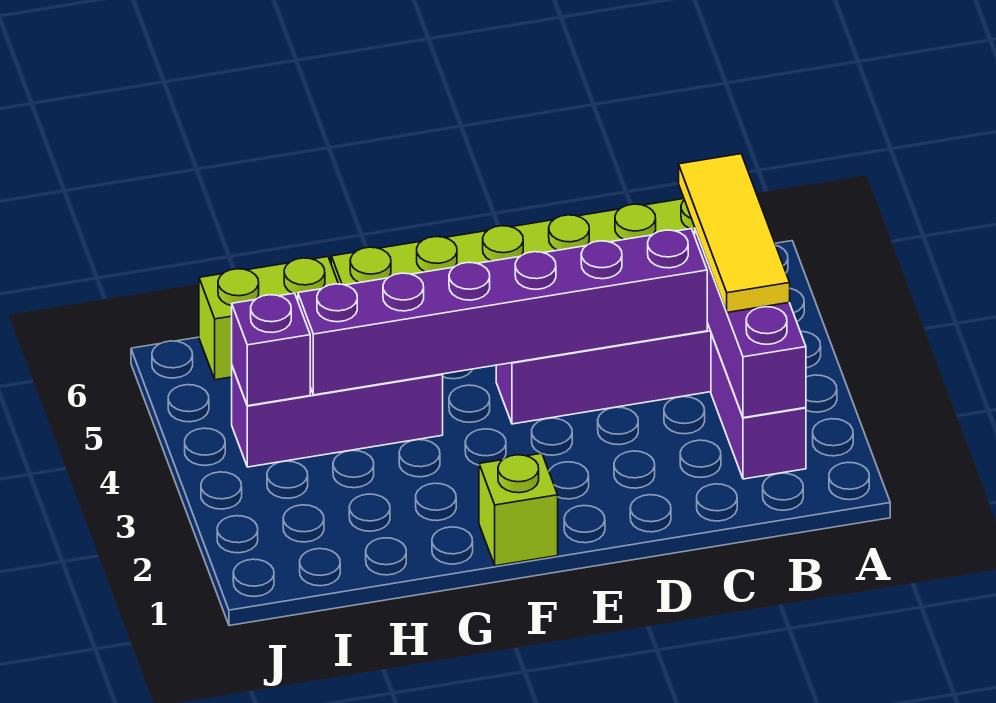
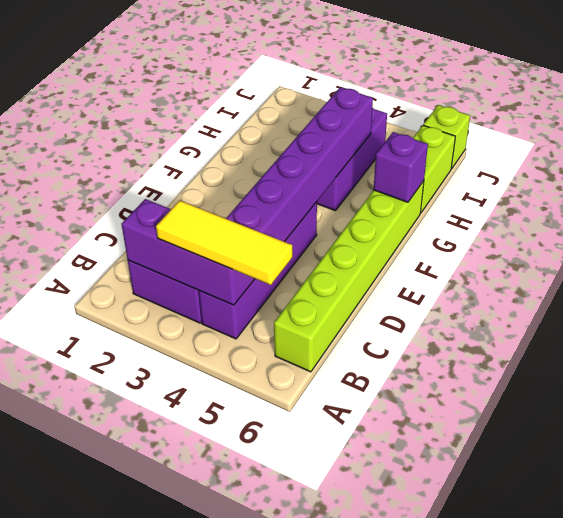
lime brick F1 level 1 -> lime brick J6 level 1
purple brick I4 level 2 -> purple brick G6 level 2

